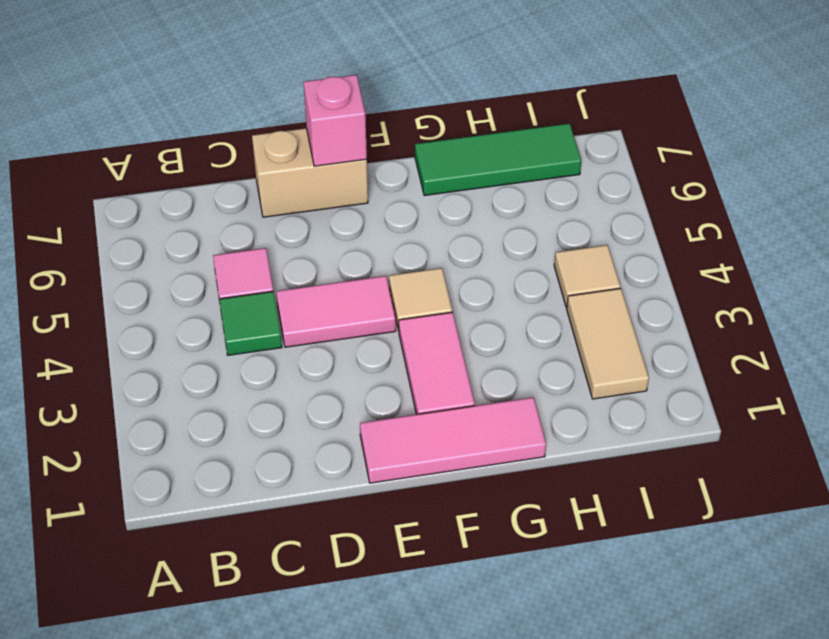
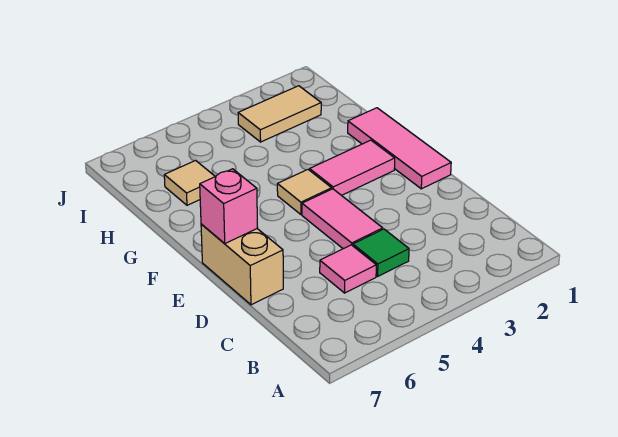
green tile G7:I7 level 1 -> none
tan tile I4 level 1 -> tan tile H6 level 1

